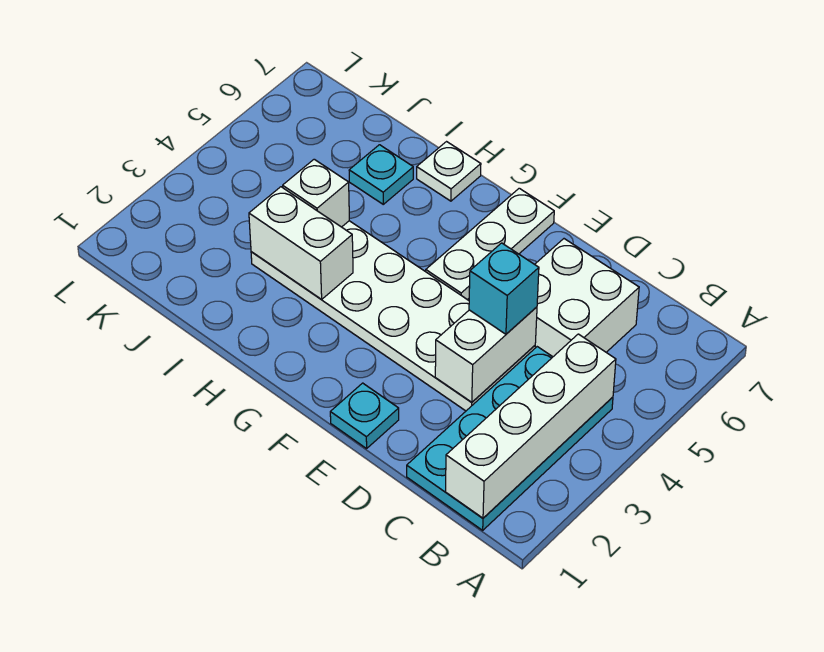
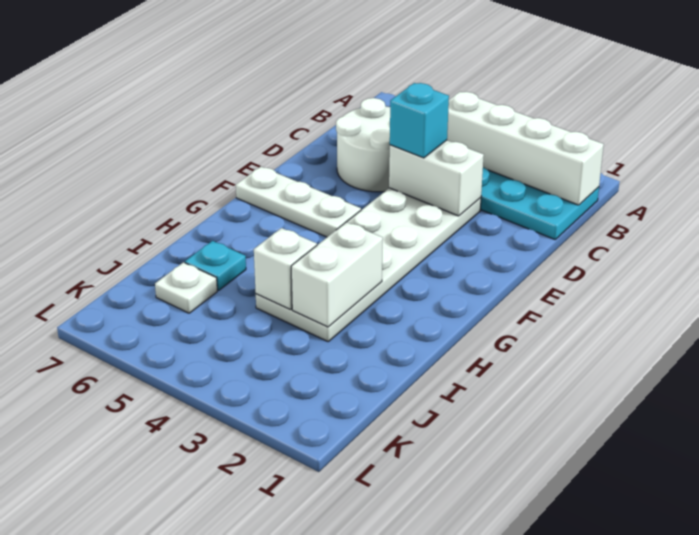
white brick C5:D6 level 1 -> white round brick C5:D6 level 1
cyan plate E1 level 1 -> none
white plate H7 level 1 -> white plate J6 level 1

